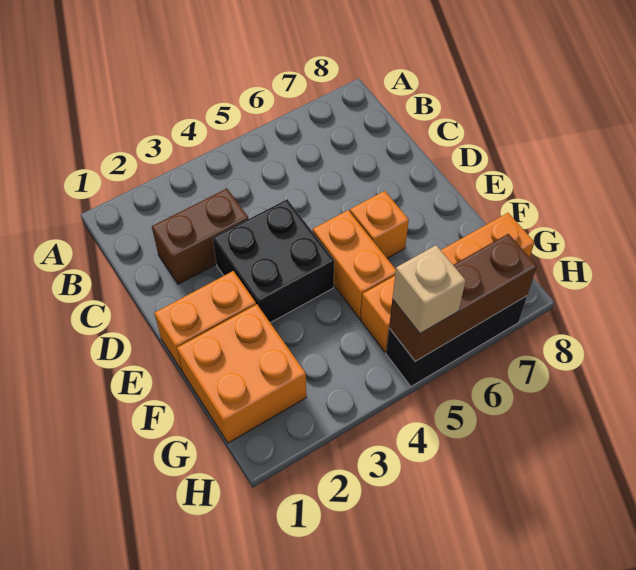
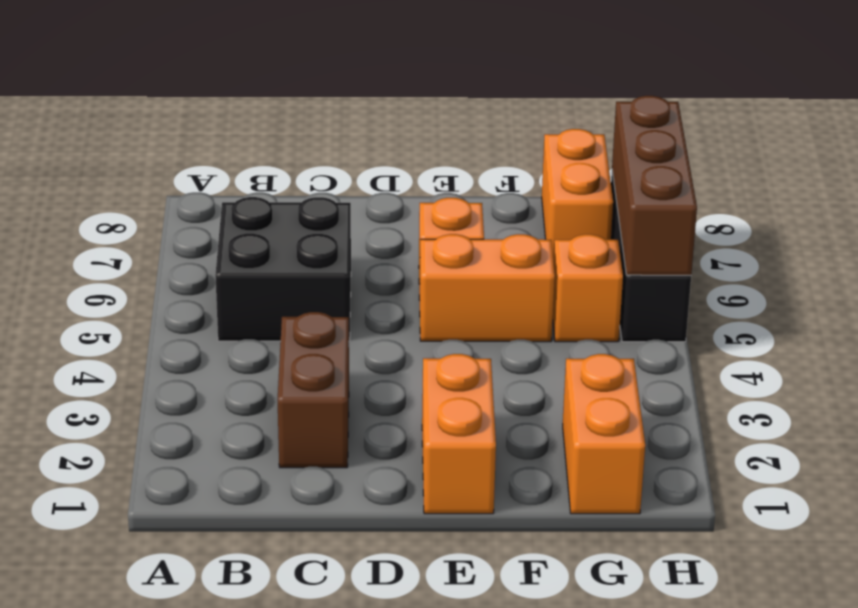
black brick D3:E4 level 1 -> black brick B5:C6 level 1
orange brick F1:G2 level 1 -> orange brick G1:G2 level 1
tan brick H5 level 3 -> none

